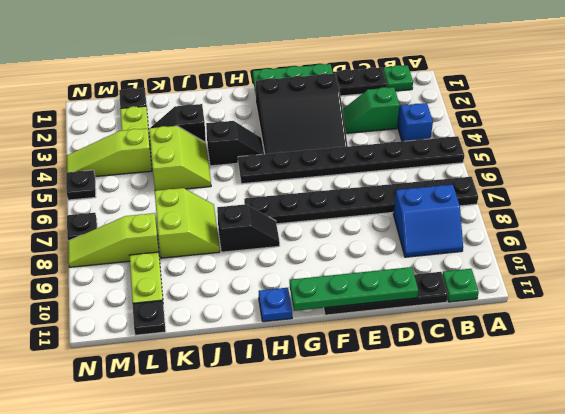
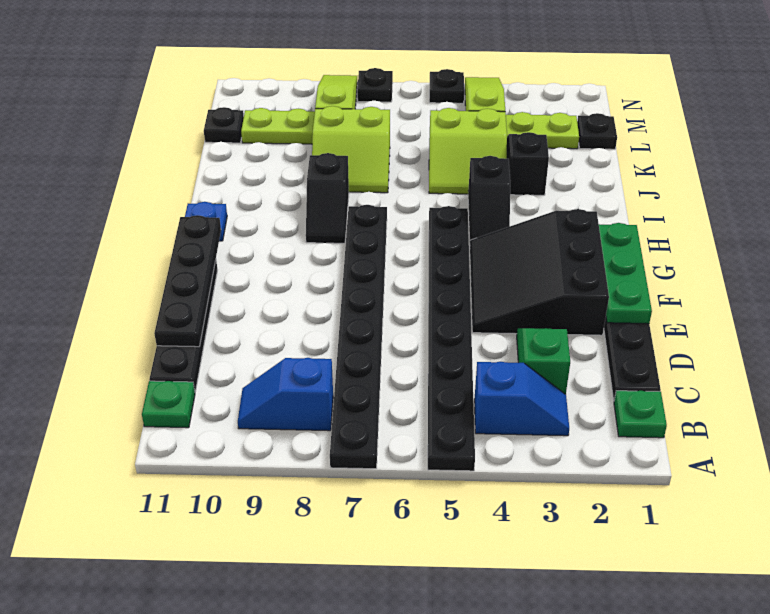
blue slope B8:C9 level 1 top 8 -> blue slope B8:B9 level 1 top 8
green plate D11:G11 level 2 -> black plate D11:G11 level 2

